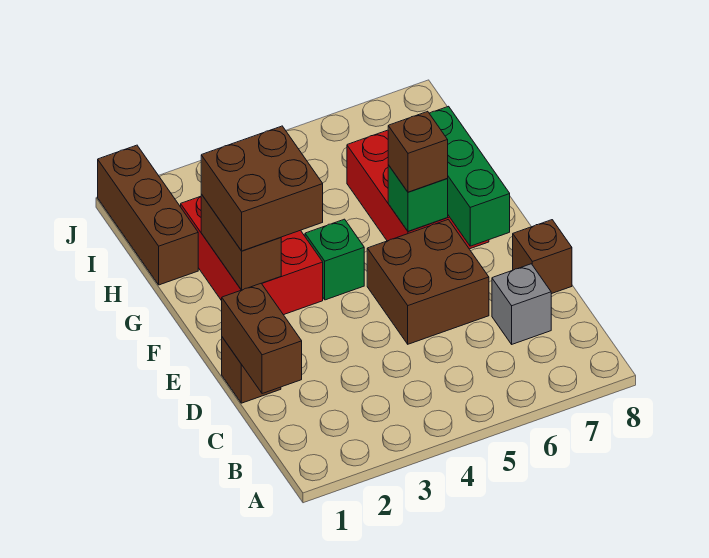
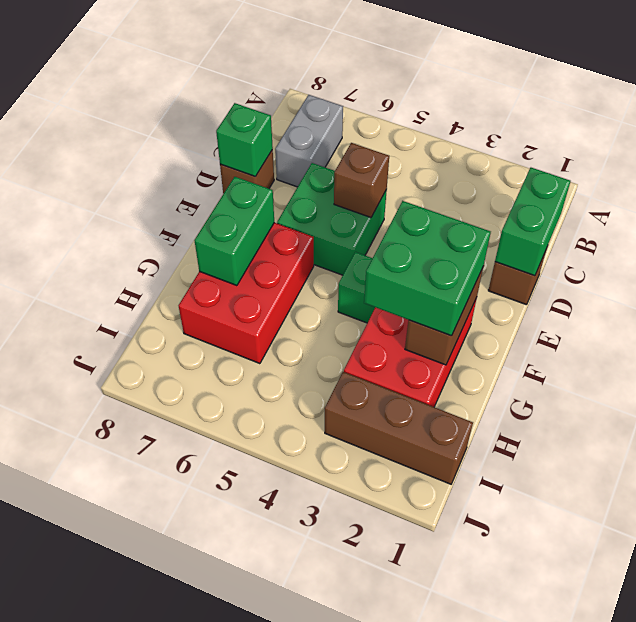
brown brick C1:D1 level 2 -> green brick C1:D1 level 2
grey brick C7 level 1 -> grey brick B7:C7 level 1
brown brick D5:E6 level 1 -> green brick D5:E6 level 1
green brick E7:G7 level 2 -> green brick F7:G7 level 2
brown brick F2:G3 level 3 -> green brick F2:G3 level 3
green brick F6 level 2 -> green brick D8 level 2
brown brick F6 level 3 -> brown brick D5 level 2
brown brick H1:J1 level 1 -> brown brick I1:I3 level 1

